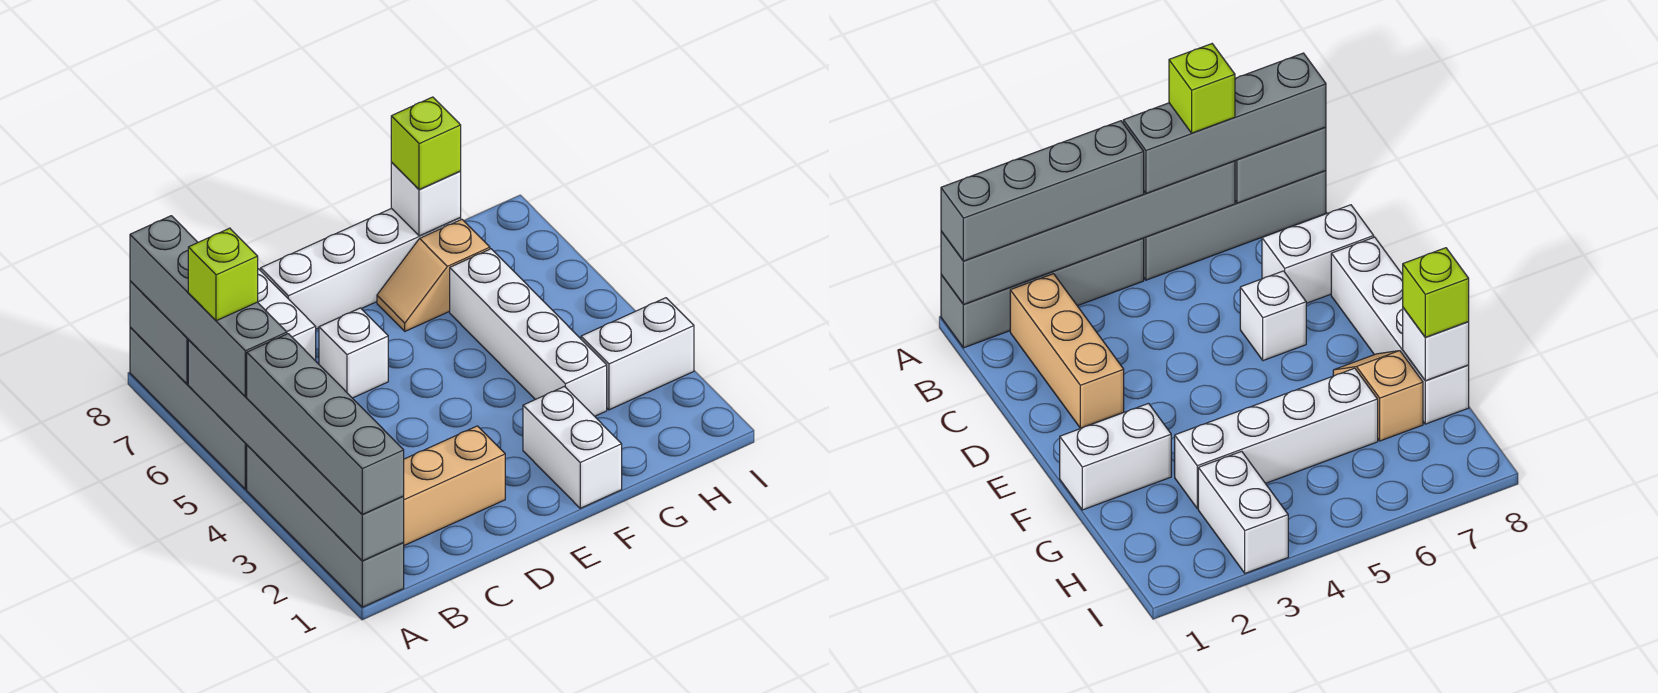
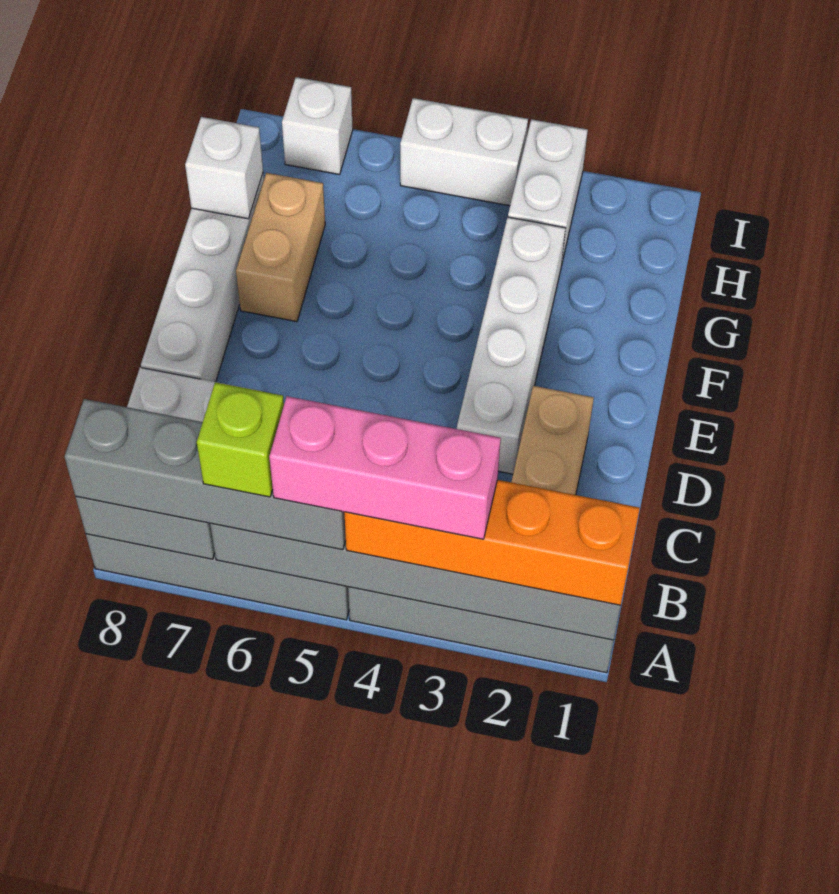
grey brick A1:A4 level 3 -> orange brick A1:A4 level 3
none -> pink brick A3:A5 level 4
white brick D6 level 1 -> white brick I7 level 1
white brick F1:F2 level 1 -> white brick I4:I5 level 1
tan slope F7:G7 level 1 top G -> tan brick F7:G7 level 1
white brick G3:G6 level 1 -> white brick D3:G3 level 1
lime brick G8 level 3 -> none

